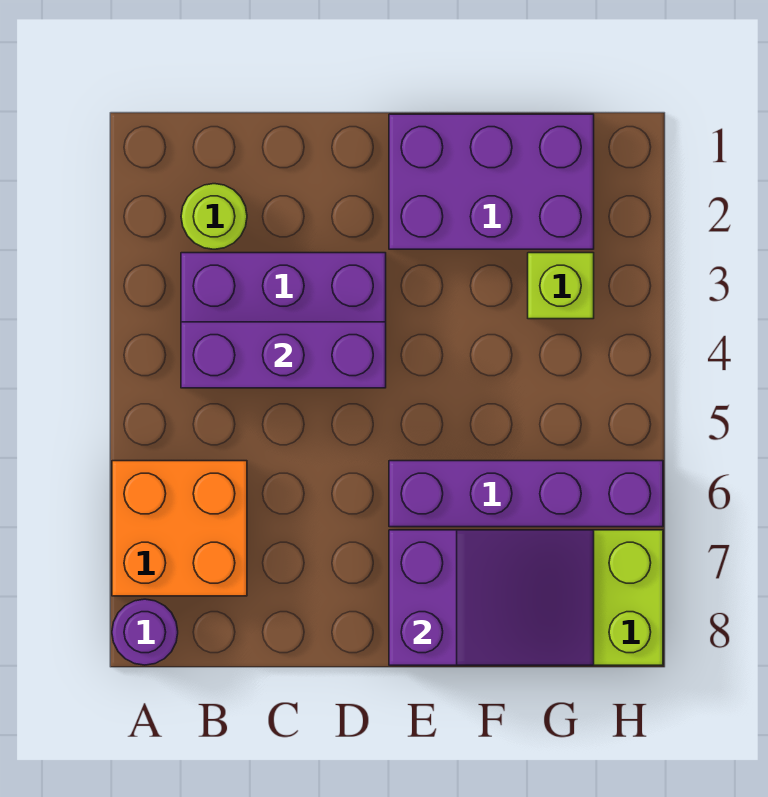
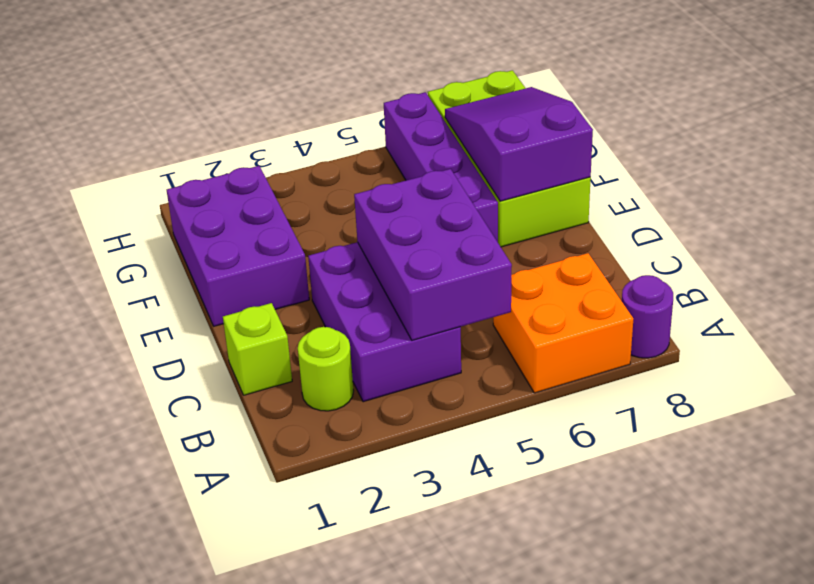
purple brick B4:D4 level 2 -> purple brick B4:D5 level 2
lime brick G3 level 1 -> lime brick C1 level 1

